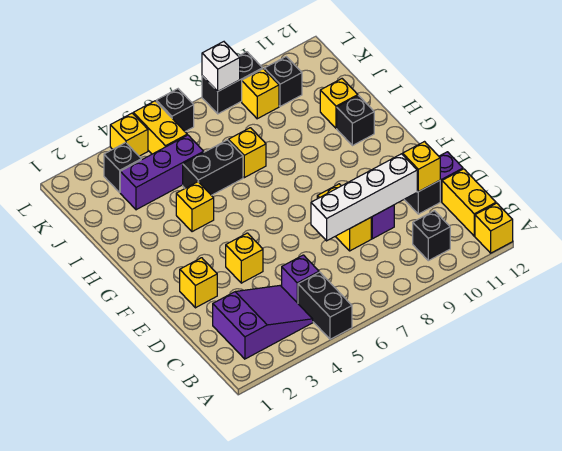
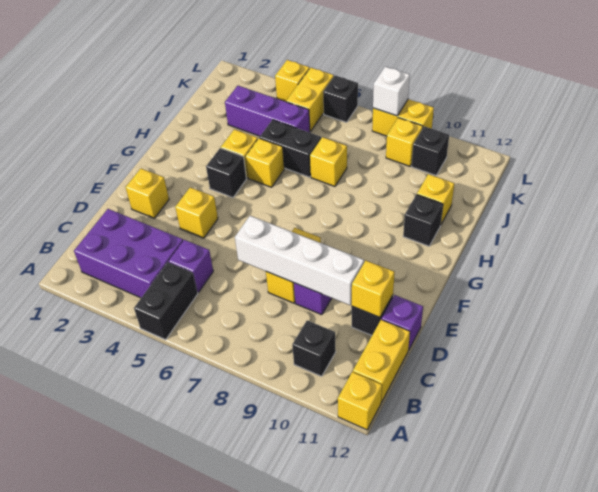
purple slope B2:C4 level 1 top 2 -> purple brick B2:C4 level 1
none -> yellow brick H5 level 1
black brick K3 level 1 -> black brick G4 level 1
black brick L8:L9 level 1 -> yellow brick L8:L9 level 1

